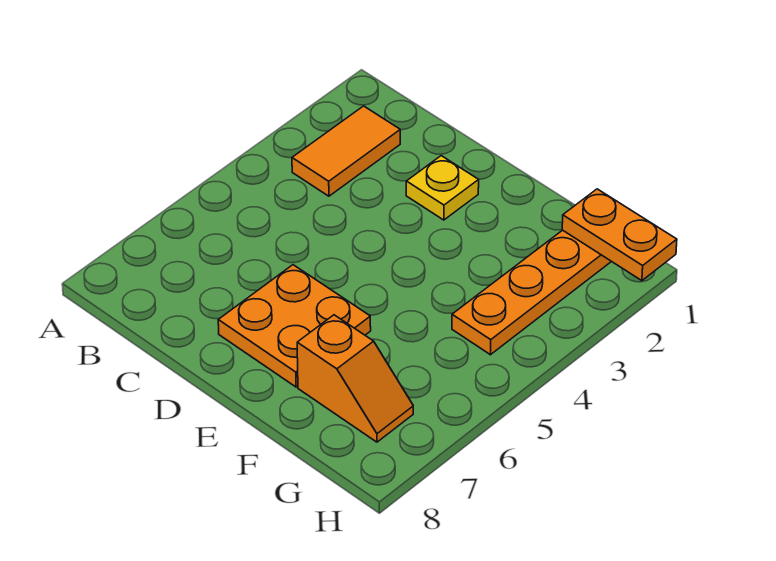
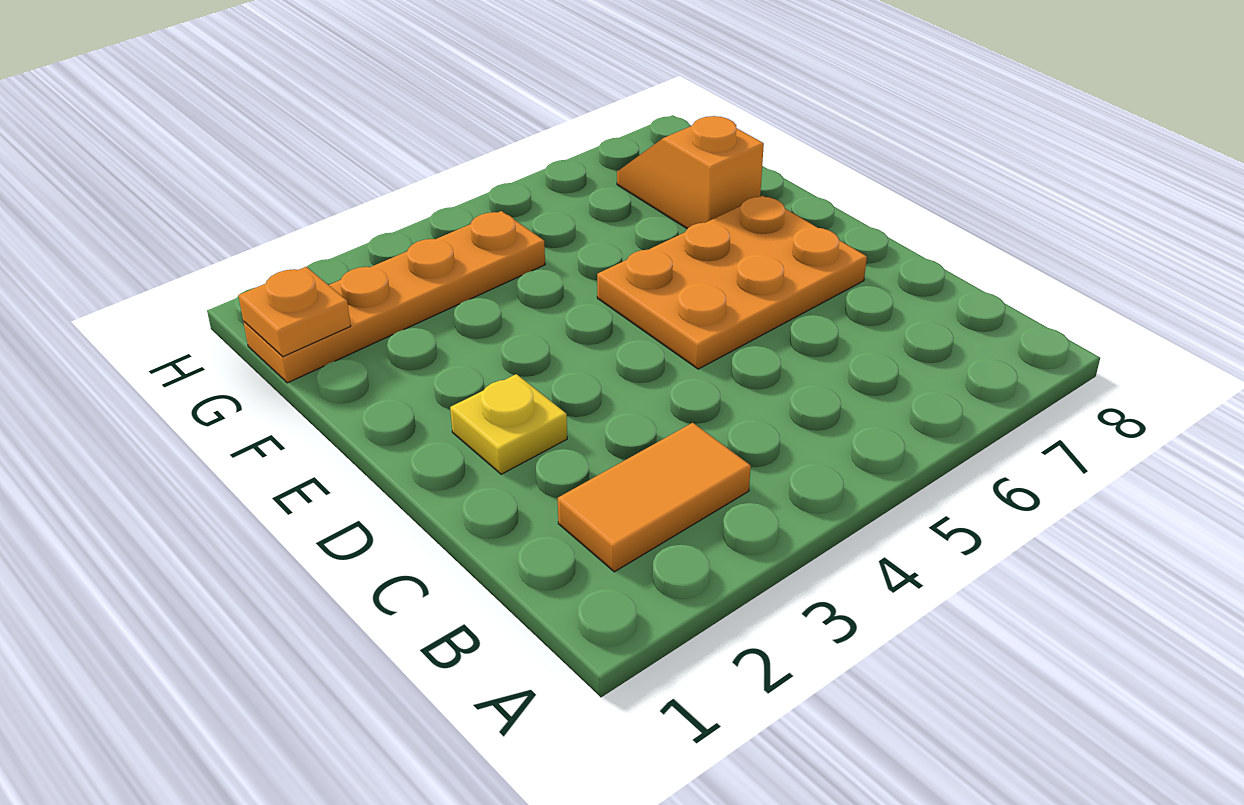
orange plate D6:E7 level 1 -> orange plate D5:E7 level 1
orange plate G1:H1 level 2 -> orange plate G1 level 2

